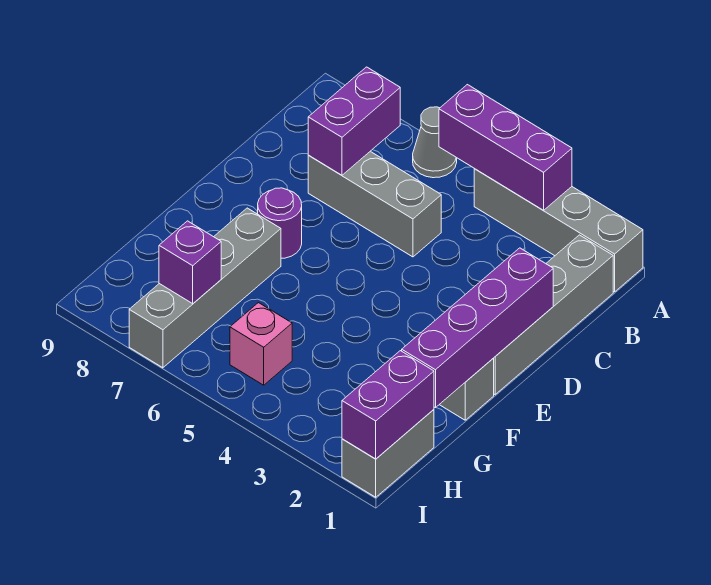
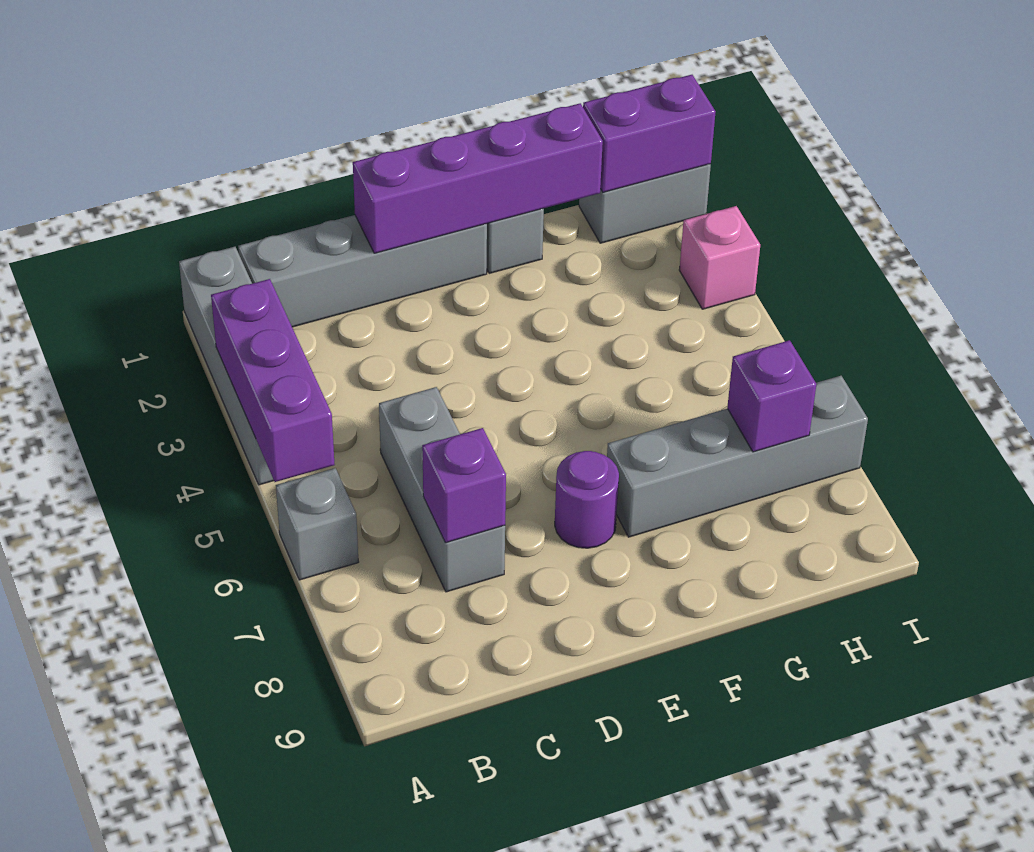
grey cone A6 level 1 -> grey brick A6 level 1
purple brick B7:C7 level 2 -> purple brick C7 level 2
pink brick H5 level 1 -> pink brick I3 level 1

